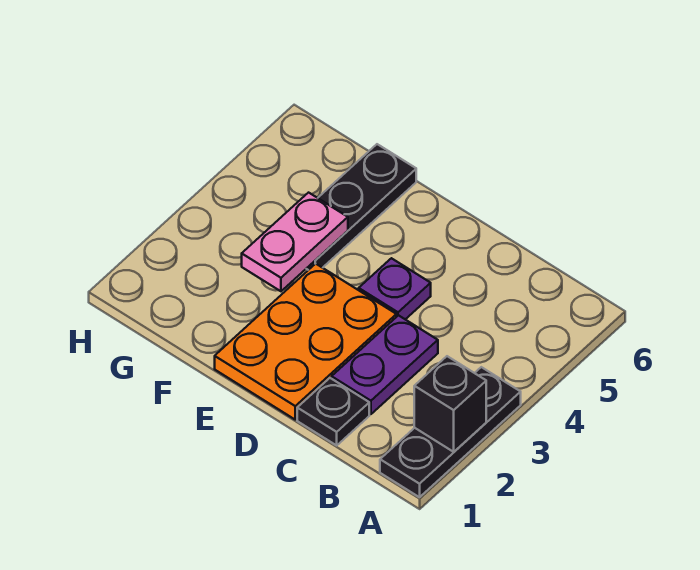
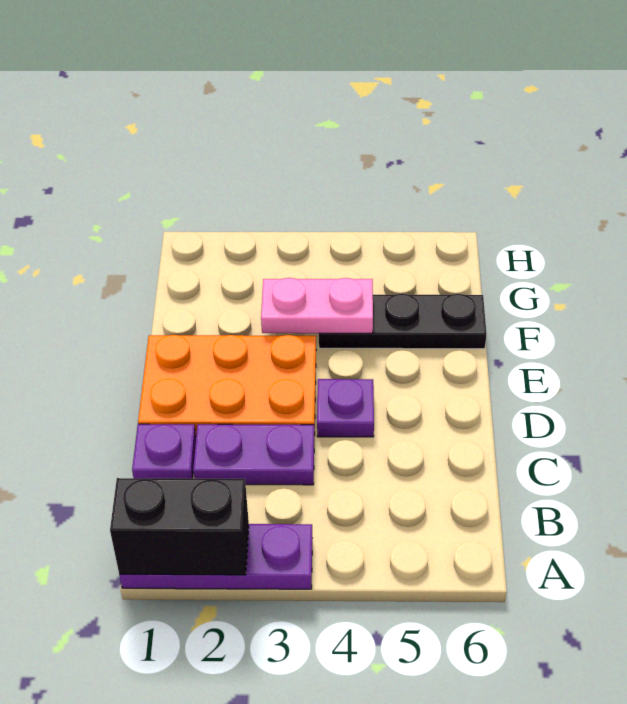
black plate A1:A3 level 1 -> purple plate A1:A3 level 1
black brick A2 level 2 -> black brick A1:A2 level 2
black plate C1 level 1 -> purple plate C1 level 1

